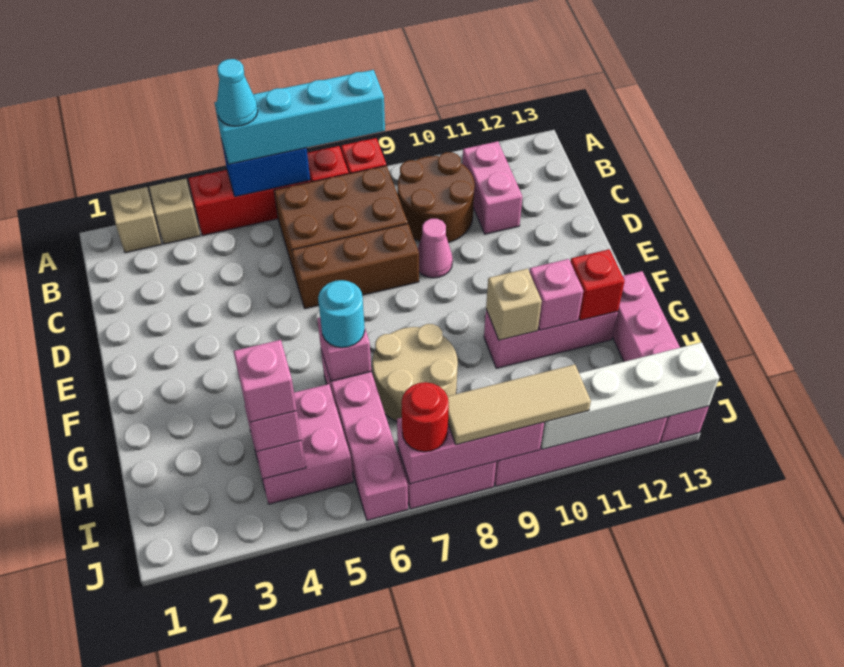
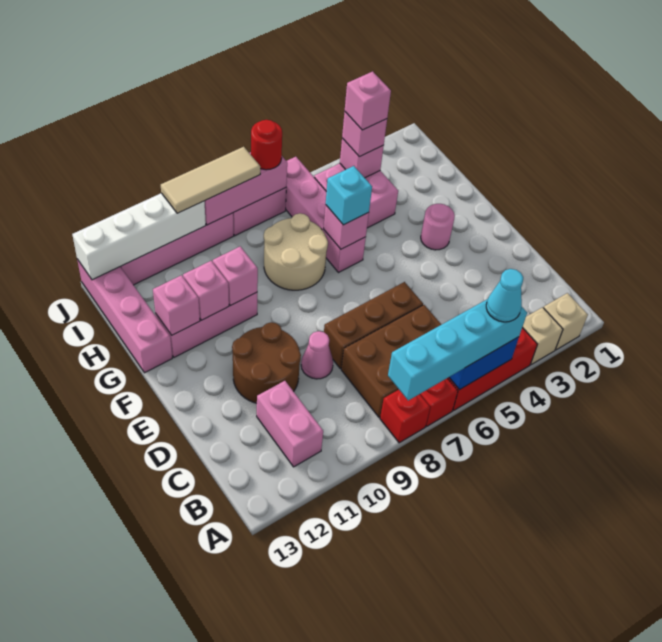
brown round brick B9:C10 level 1 -> brown round brick D10:E11 level 1
none -> pink round brick F3 level 1
cyan round brick G6 level 3 -> cyan brick G6 level 3
tan brick G10 level 2 -> pink brick G10 level 2
red brick G12 level 2 -> pink brick G12 level 2

